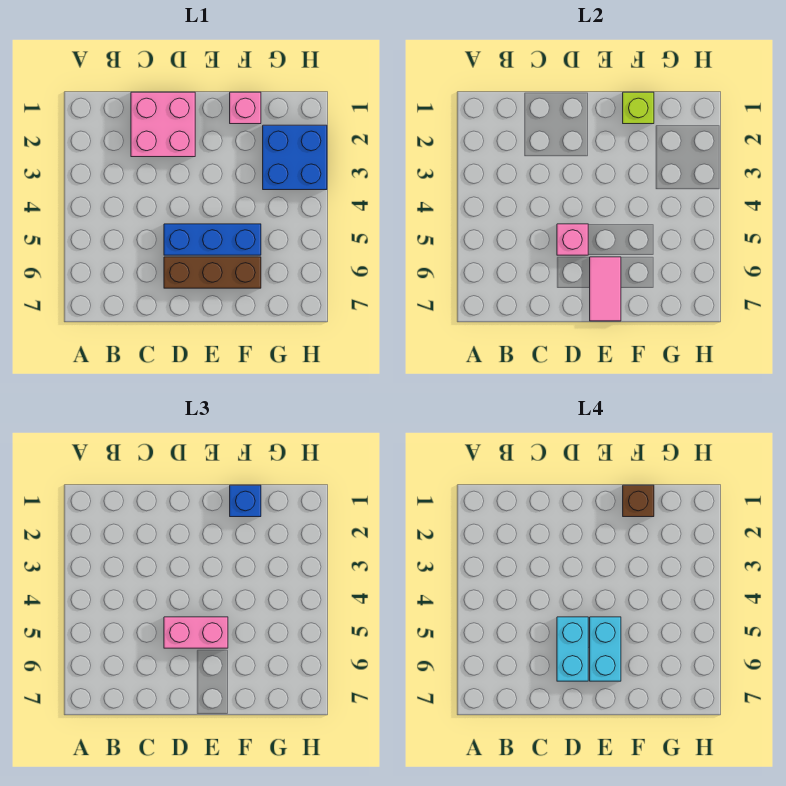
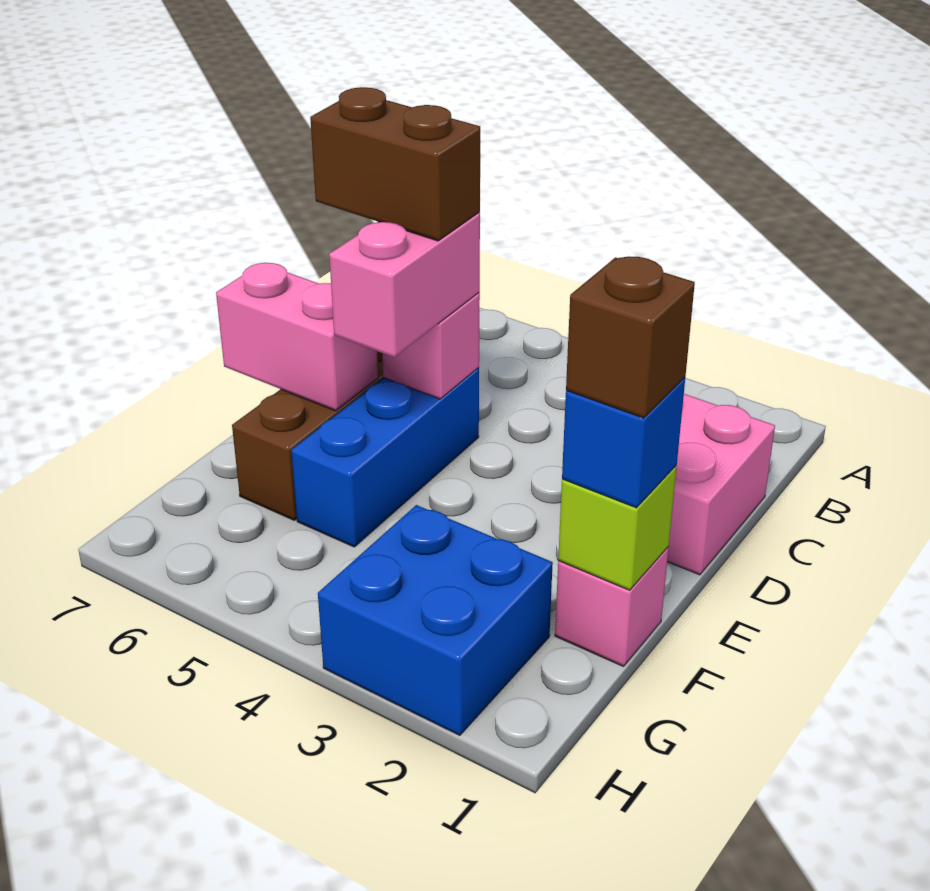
cyan brick D5:D6 level 4 -> brown brick D5:D6 level 4
cyan brick E5:E6 level 4 -> none
pink tile E6:E7 level 2 -> pink brick E6:E7 level 2

